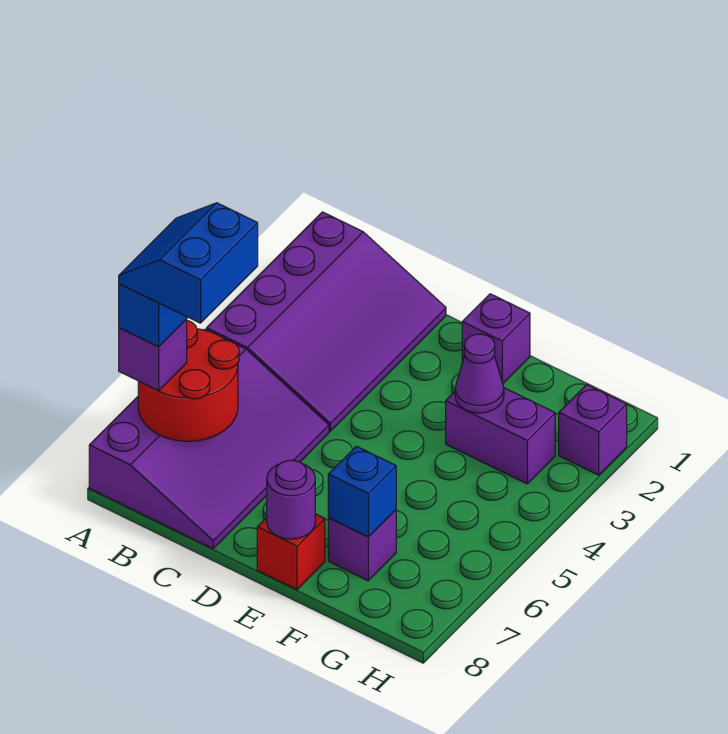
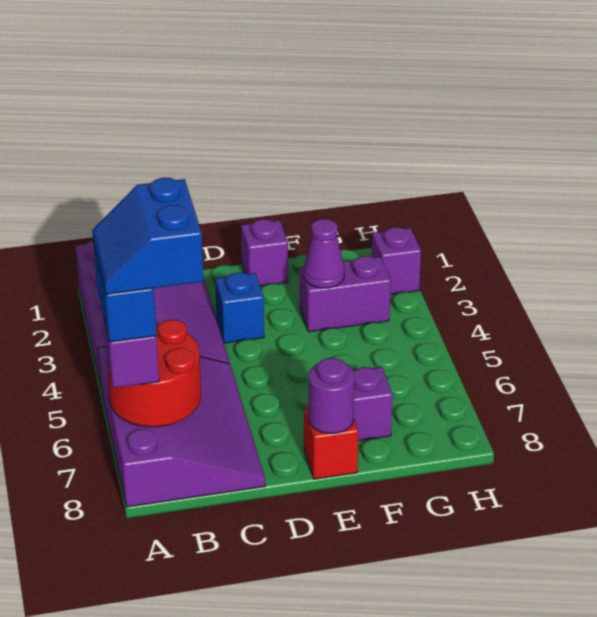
blue brick F7 level 2 -> blue brick D3 level 1

